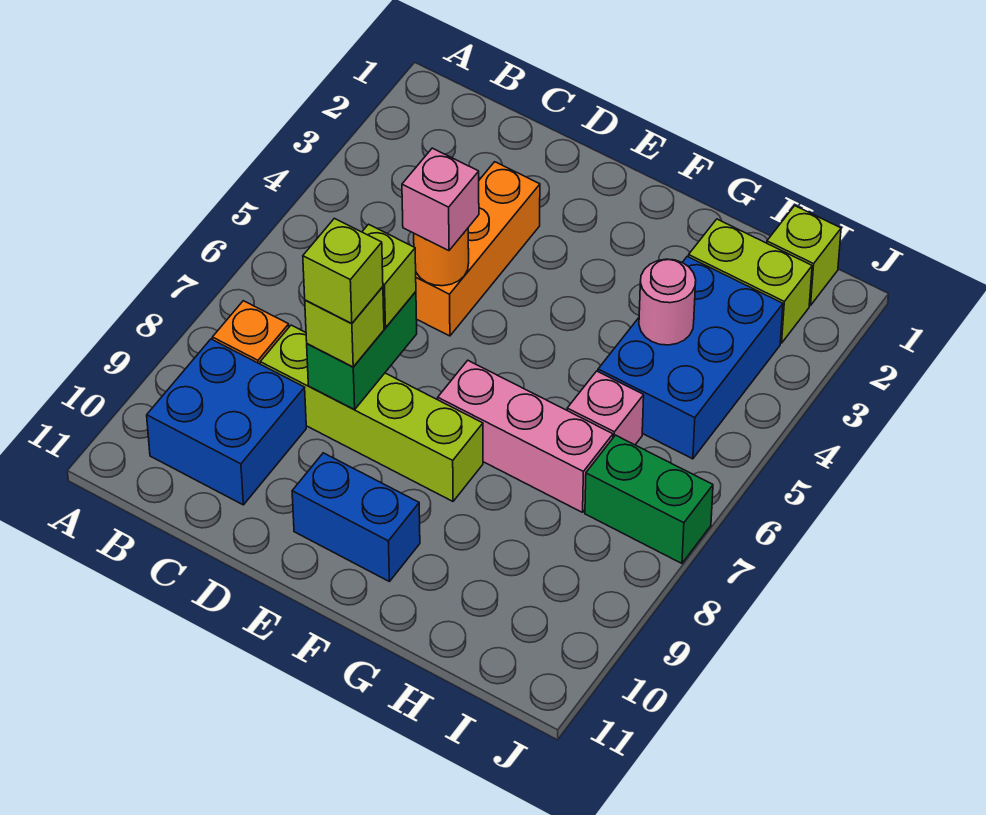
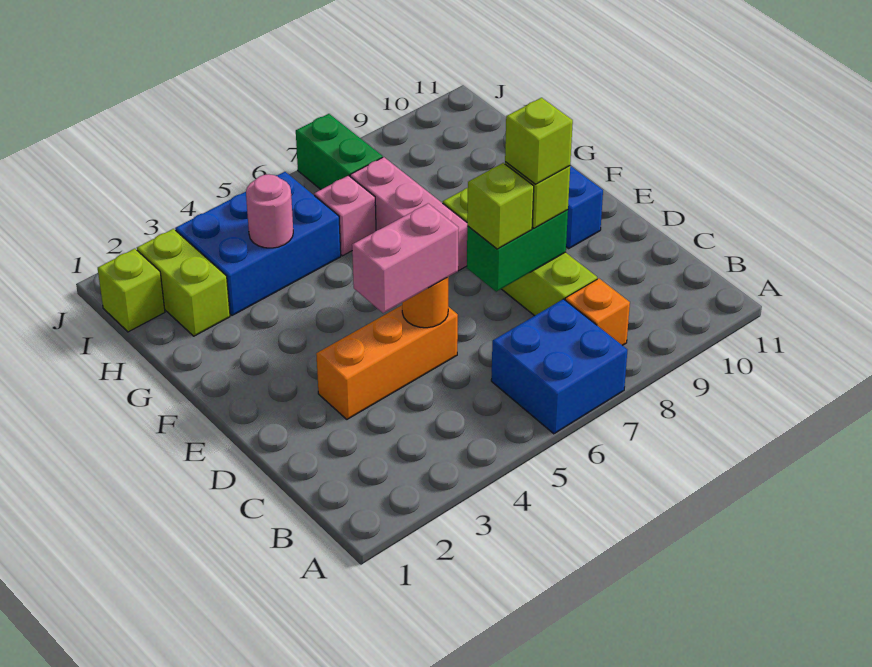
blue brick B9:C10 level 1 -> blue brick A6:B7 level 1
pink brick D5 level 3 -> pink brick D4:D5 level 3

